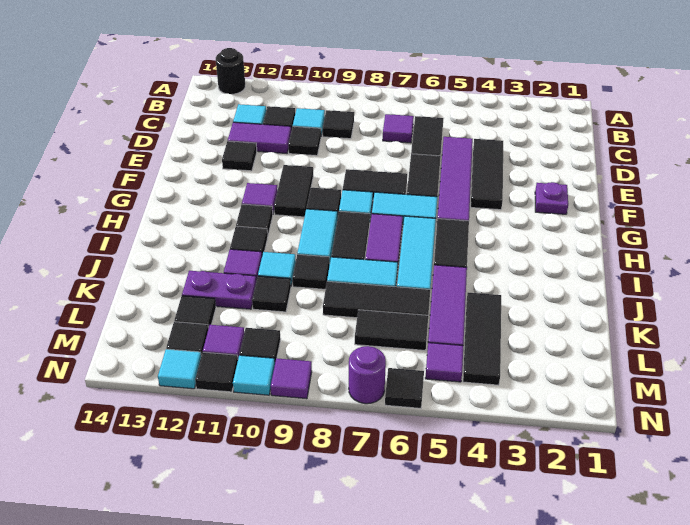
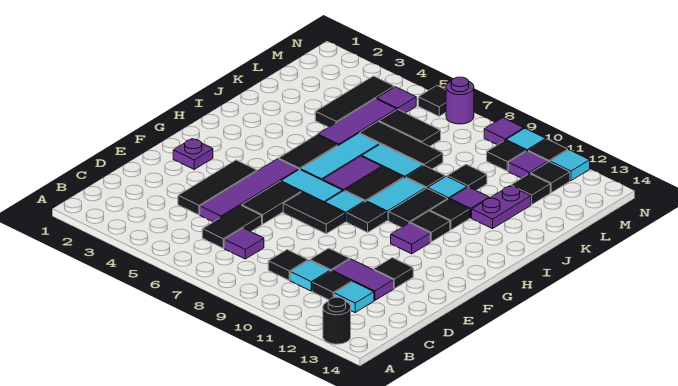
black tile F10:G10 level 1 -> black tile H10:I10 level 1
purple plate K11:K12 level 1 -> purple plate J12:K12 level 1

